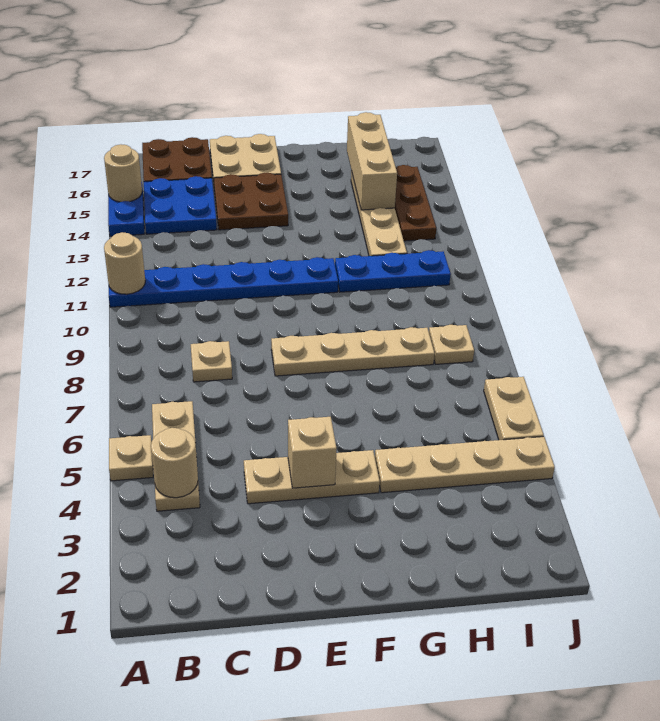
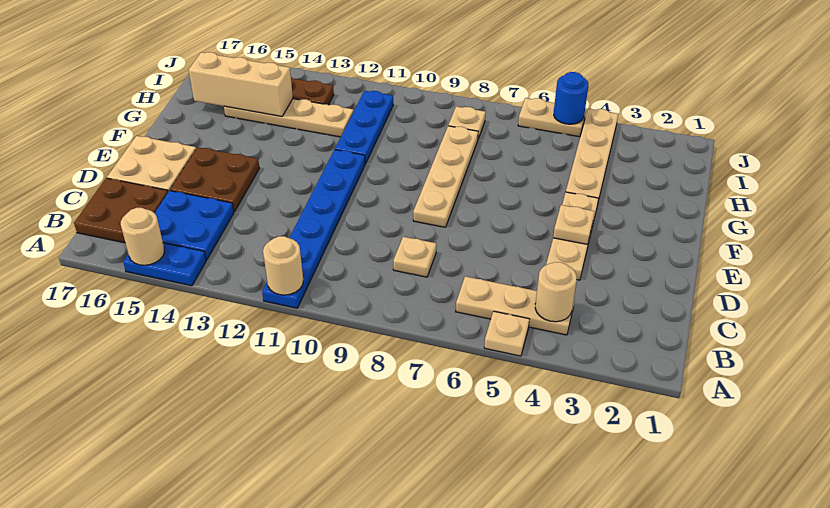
tan brick E4 level 2 -> tan plate E4 level 2
none -> blue round brick J5 level 2

